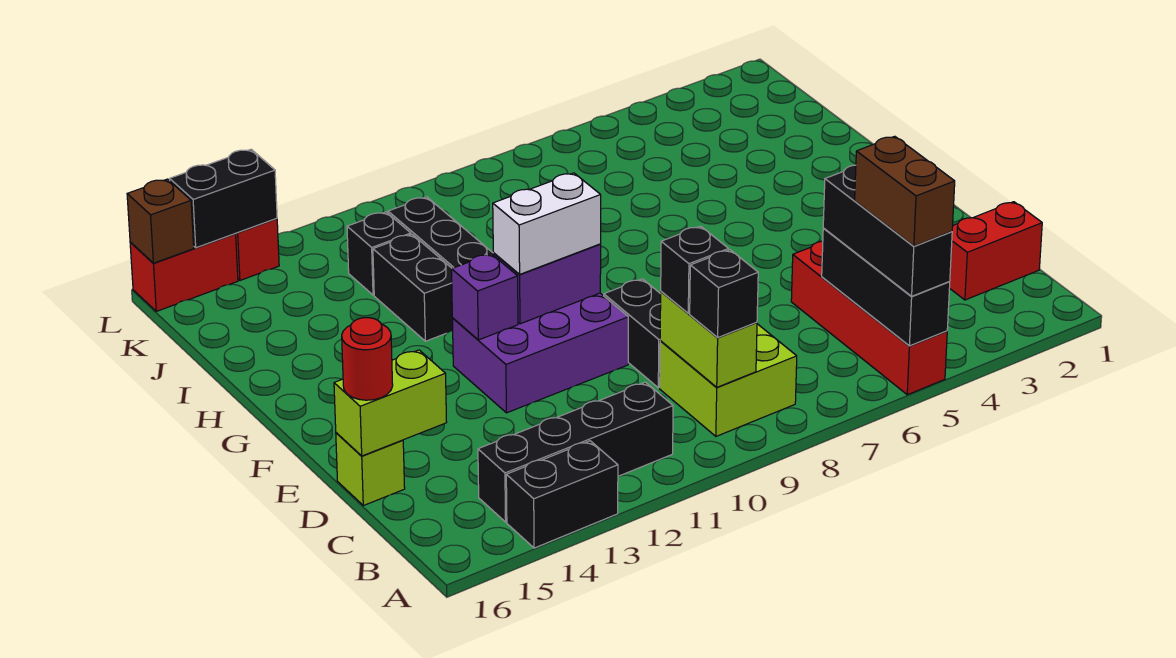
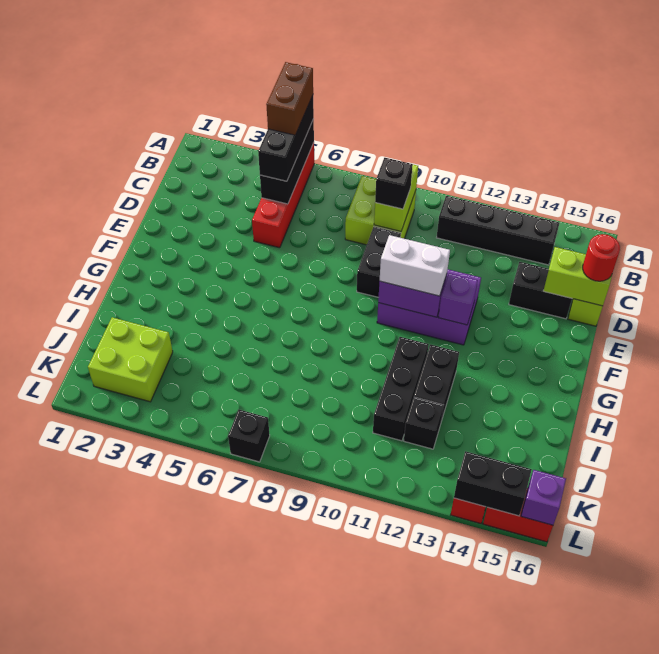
black brick A13:A14 level 1 -> black brick D14:D15 level 1
black brick B9 level 3 -> black brick L7 level 1
red brick C1:C2 level 1 -> none
none -> lime brick J2:K3 level 1
brown brick L16 level 2 -> purple brick L16 level 2

